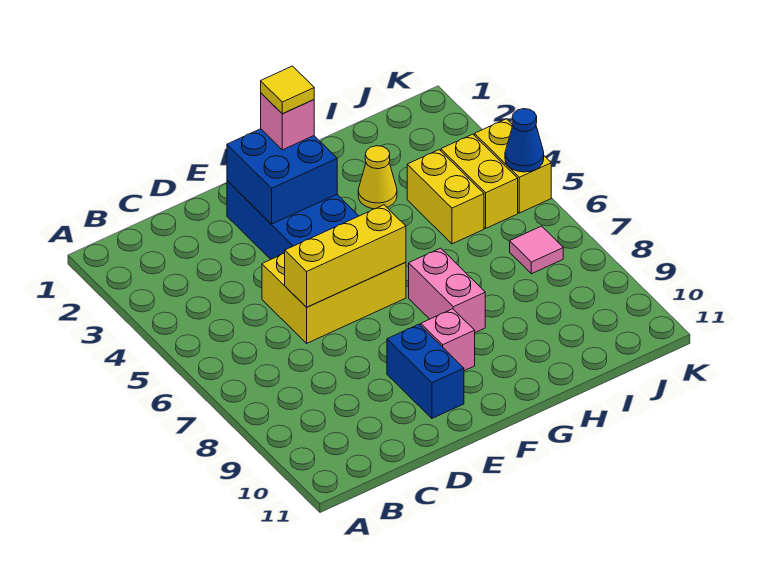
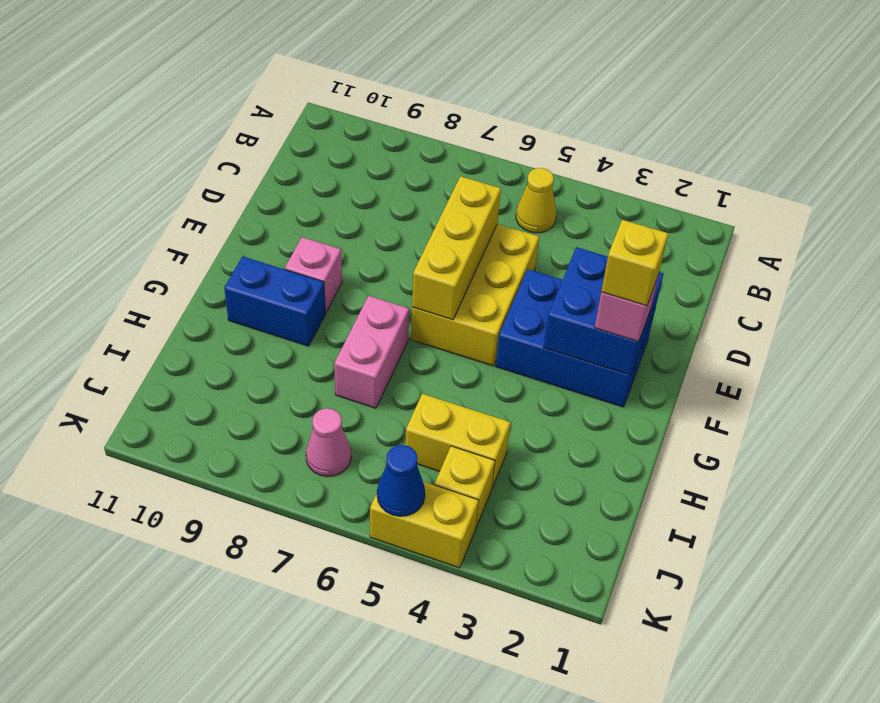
blue brick E9:E10 level 1 -> blue brick G9:G10 level 1
yellow tile F2 level 4 -> yellow brick F2 level 4
pink brick G7:G8 level 1 -> pink brick G7:H7 level 1
yellow cone H3 level 1 -> yellow cone B5 level 1
yellow brick J4:J5 level 1 -> yellow brick J4 level 1
pink tile J7 level 1 -> pink cone J7 level 1

